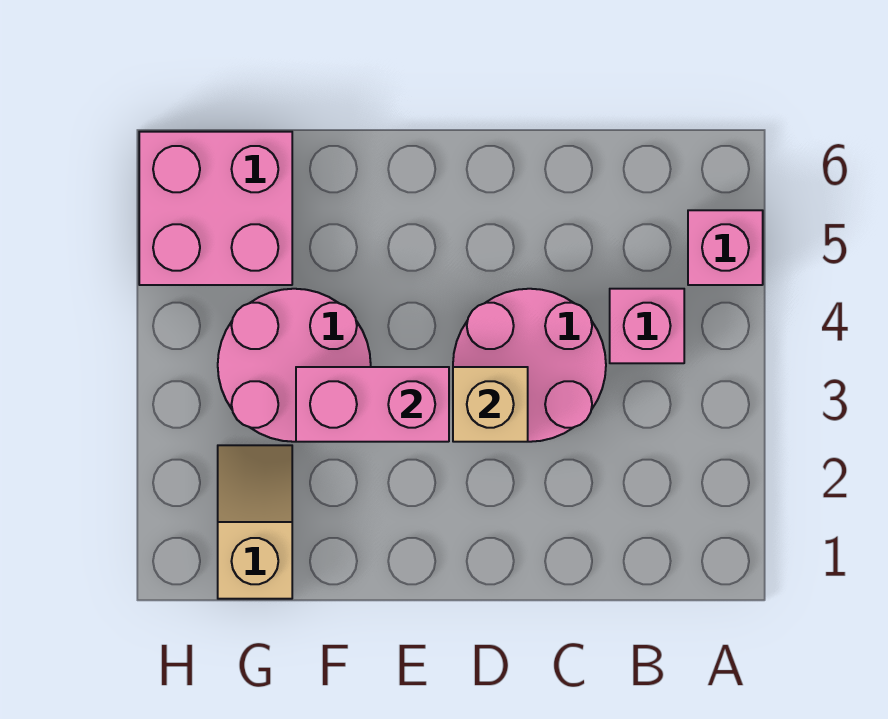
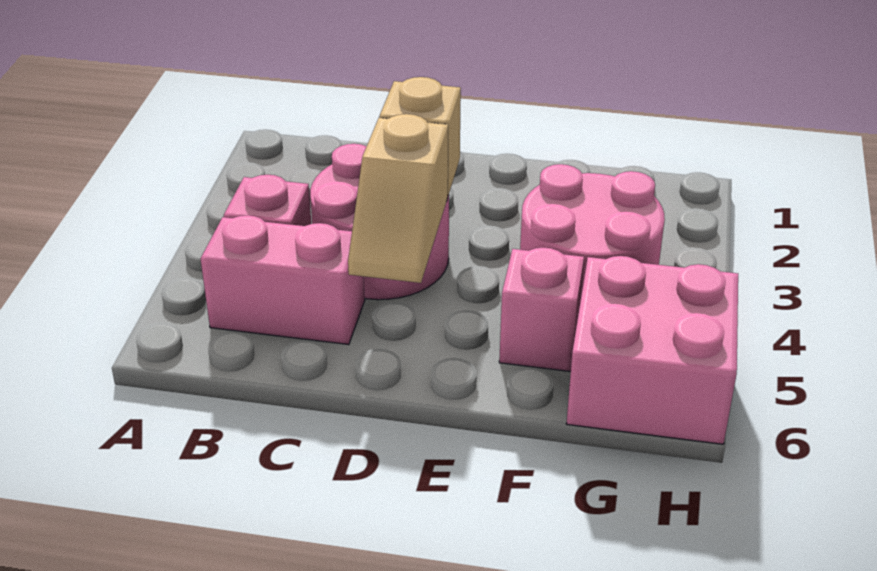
pink brick A5 level 1 -> pink brick F5 level 1
pink brick E3:F3 level 2 -> pink brick B5:C5 level 1
tan slope G1:G2 level 1 top 1 -> tan slope D4:D5 level 2 top 4

